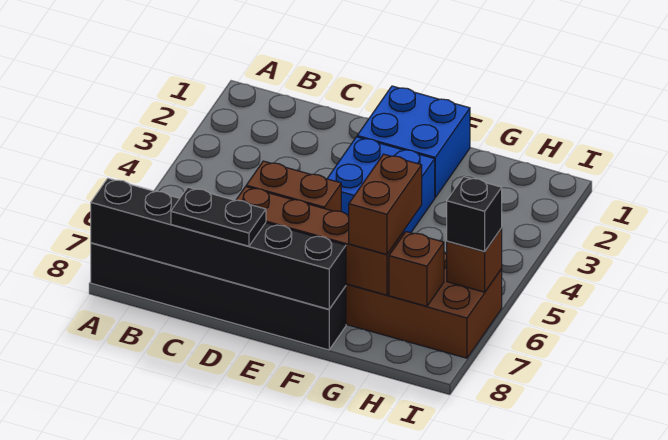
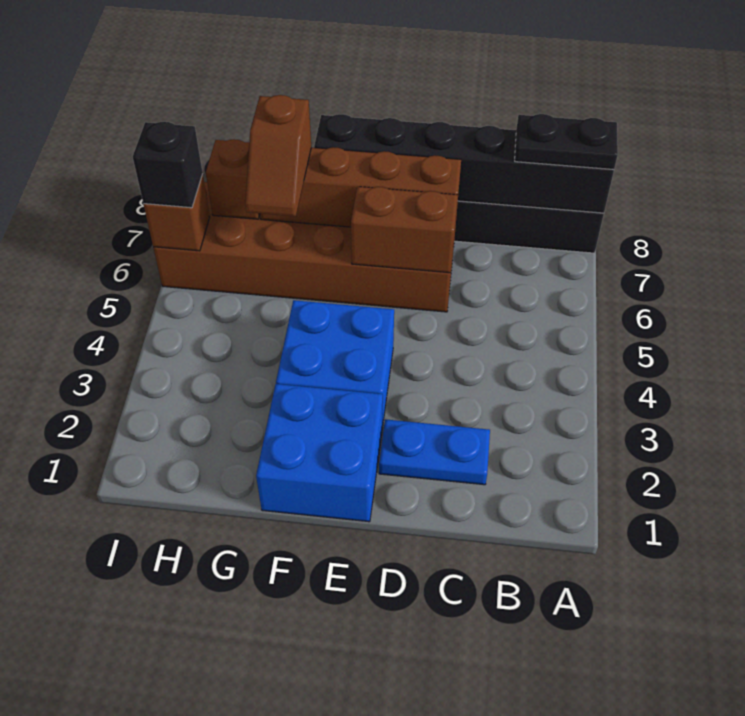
none -> blue plate C2:D2 level 1
black plate C8:D8 level 3 -> black plate A8:B8 level 3
brown brick G6:G7 level 3 -> brown slope G6:G7 level 3 top 7

